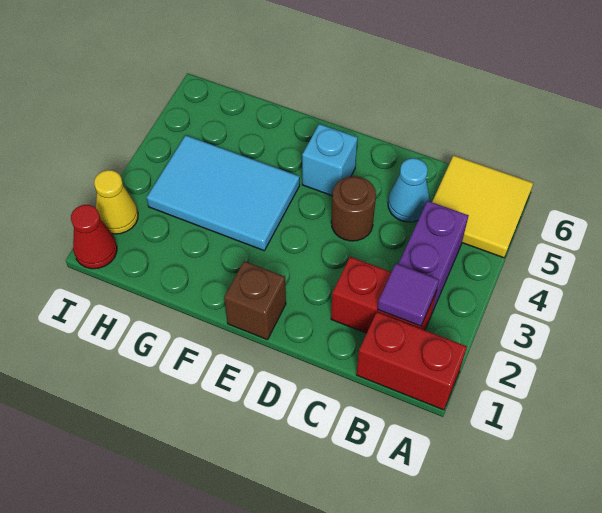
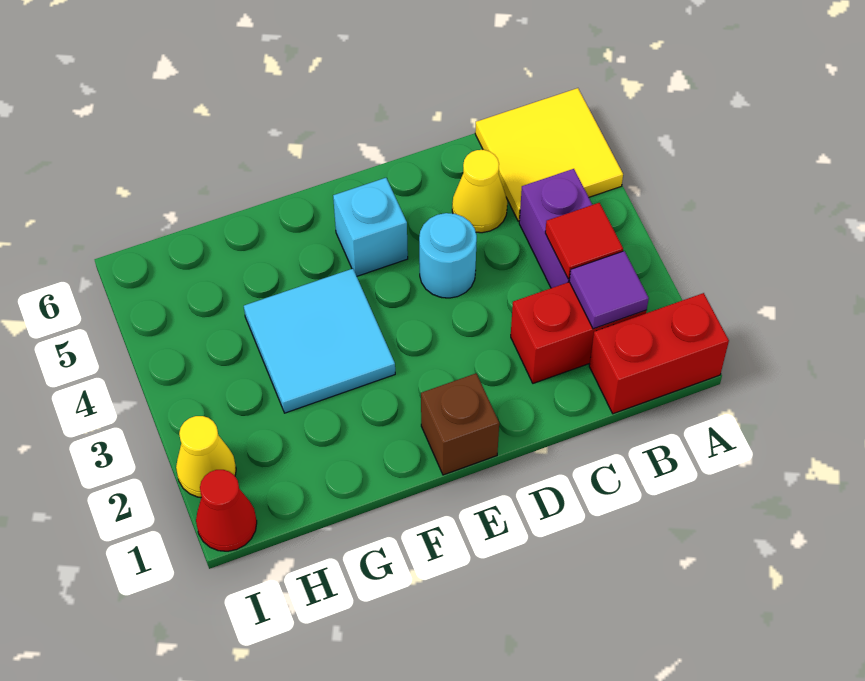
none -> red tile B3 level 2
cyan cone C5 level 1 -> yellow cone C5 level 1
brown round brick D4 level 1 -> cyan round brick D4 level 1
cyan tile F3:H4 level 1 -> cyan tile F3:G4 level 1

